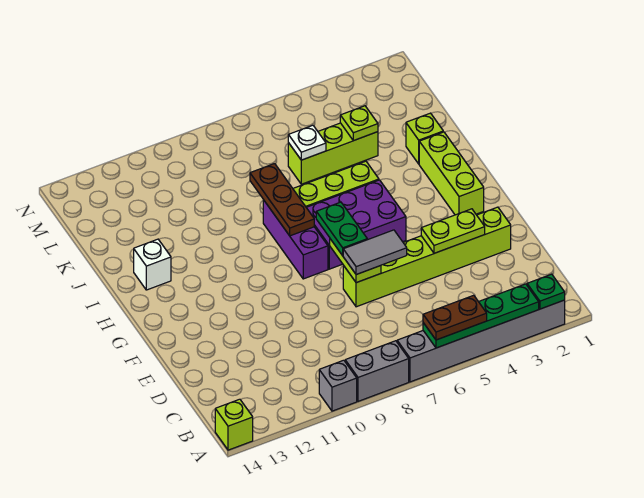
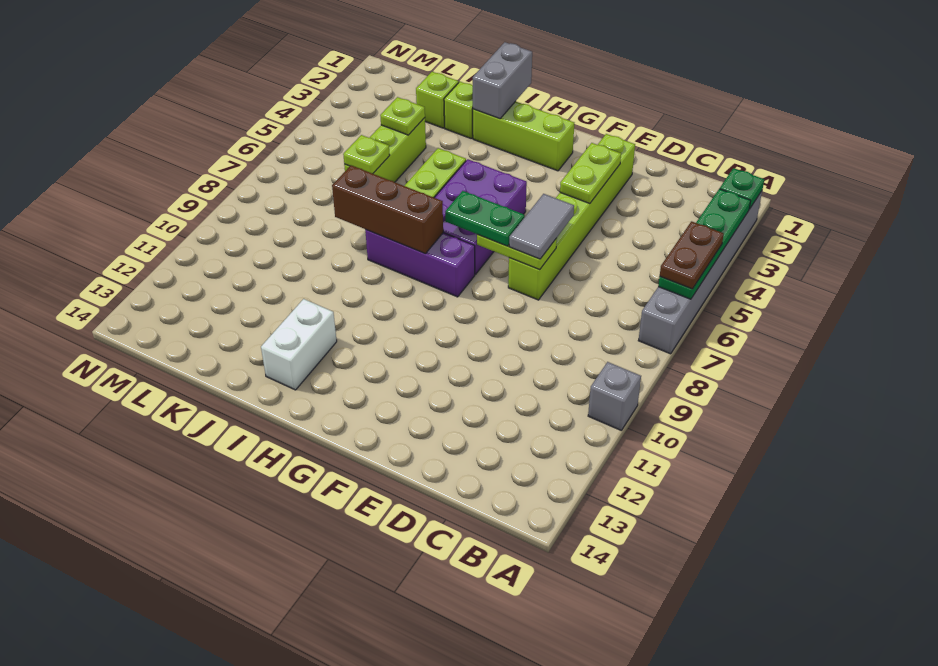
grey brick A8:A9 level 1 -> grey brick I1:I2 level 2
lime brick A14 level 1 -> lime brick K2 level 1
brown plate H8:J8 level 2 -> brown brick H8:J8 level 2
white brick I13 level 1 -> white brick I12:I13 level 1
white plate K6 level 2 -> lime plate K6 level 2

